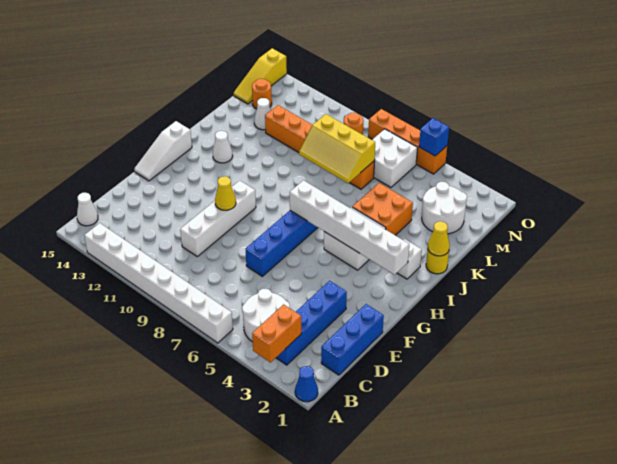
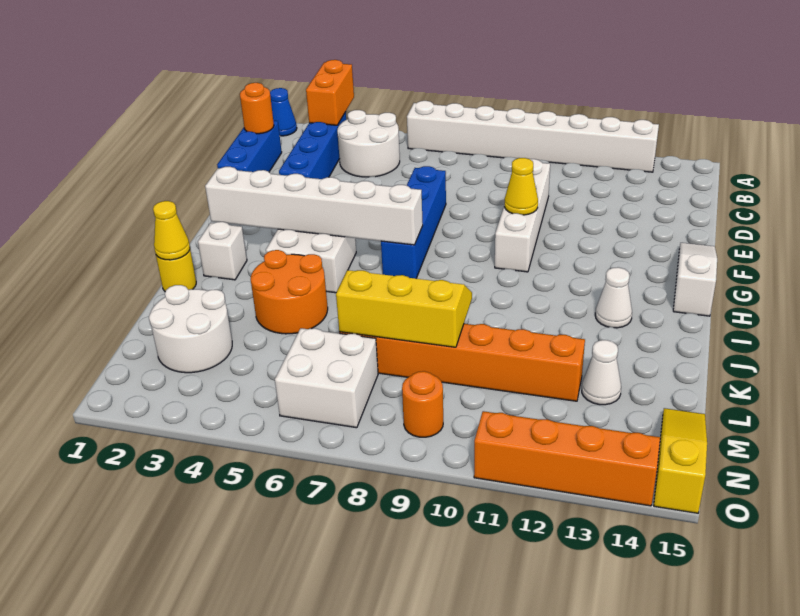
white cone B15 level 1 -> none
orange brick J4:K5 level 1 -> orange round brick J4:K5 level 1
orange round brick M14 level 1 -> orange round brick C1 level 2
orange brick O5:O8 level 1 -> orange brick O11:O14 level 1
blue brick O5 level 2 -> none

